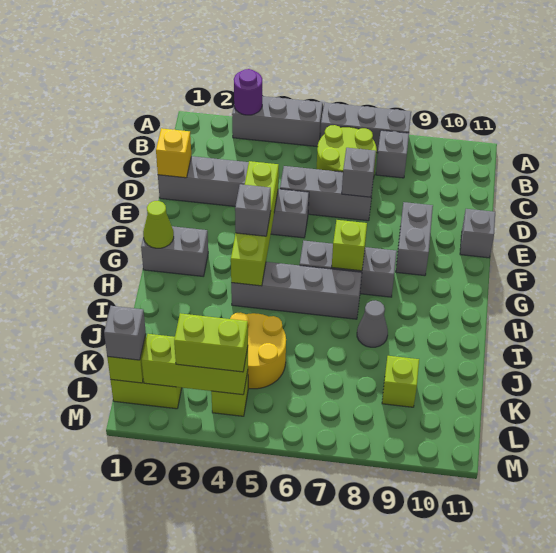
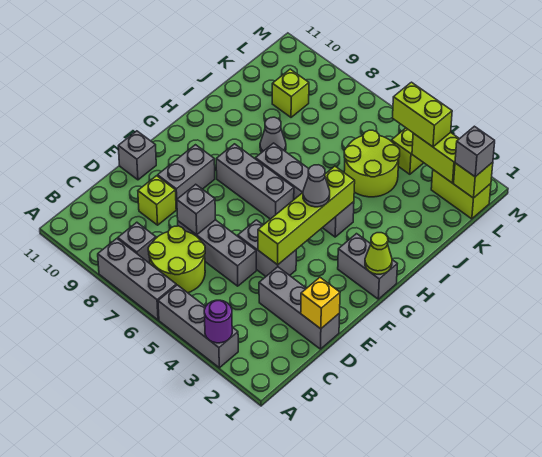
grey brick G4 level 3 -> grey cone G4 level 3
lime brick G7 level 2 -> lime brick D9 level 1
yellow round brick J4:K5 level 1 -> lime round brick J4:K5 level 1
lime brick L2:L4 level 2 -> lime brick L2:L3 level 2

